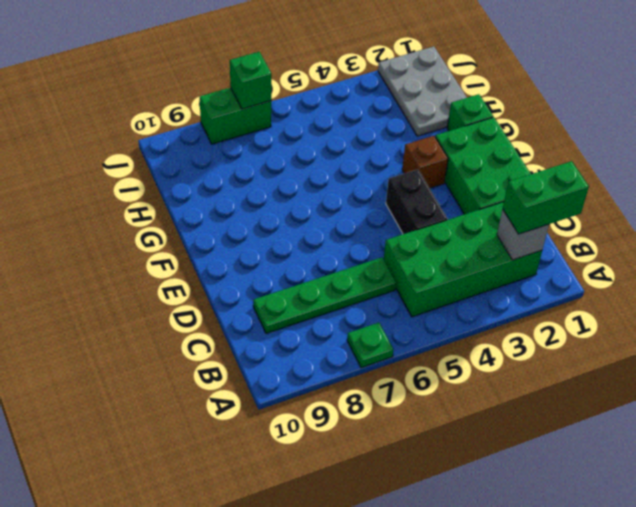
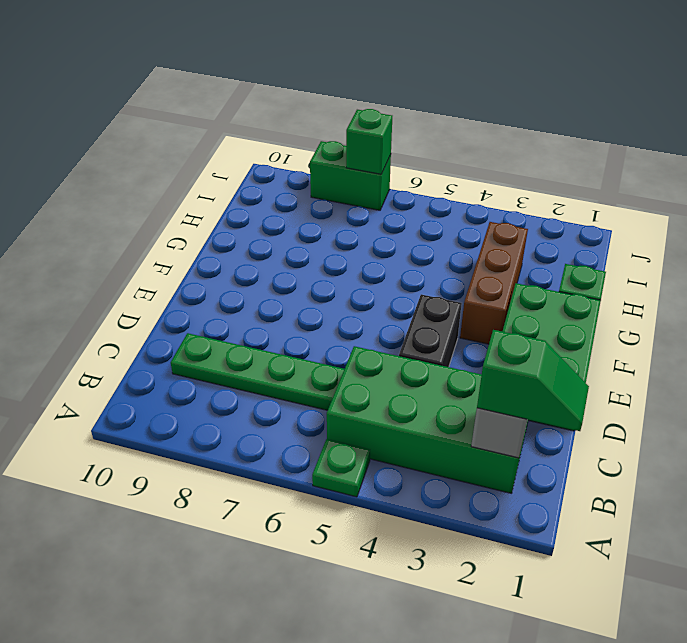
green plate A7 level 1 -> green plate A5 level 1
green brick B1:B2 level 3 -> green slope B1:B2 level 3 top 2
brown brick F3 level 1 -> brown brick F3:H3 level 1
grey plate H1:J2 level 1 -> none

